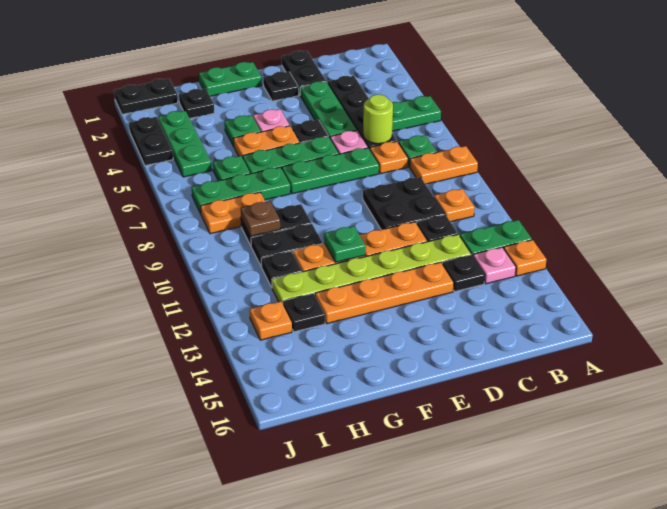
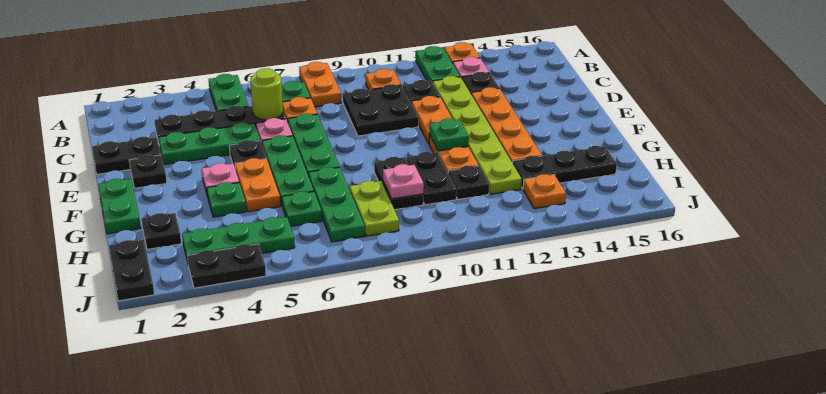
orange plate H8:I8 level 1 -> lime plate H8:I8 level 1
brown plate H9 level 2 -> pink plate H9 level 2
black plate H13 level 1 -> black plate H13:H15 level 1

